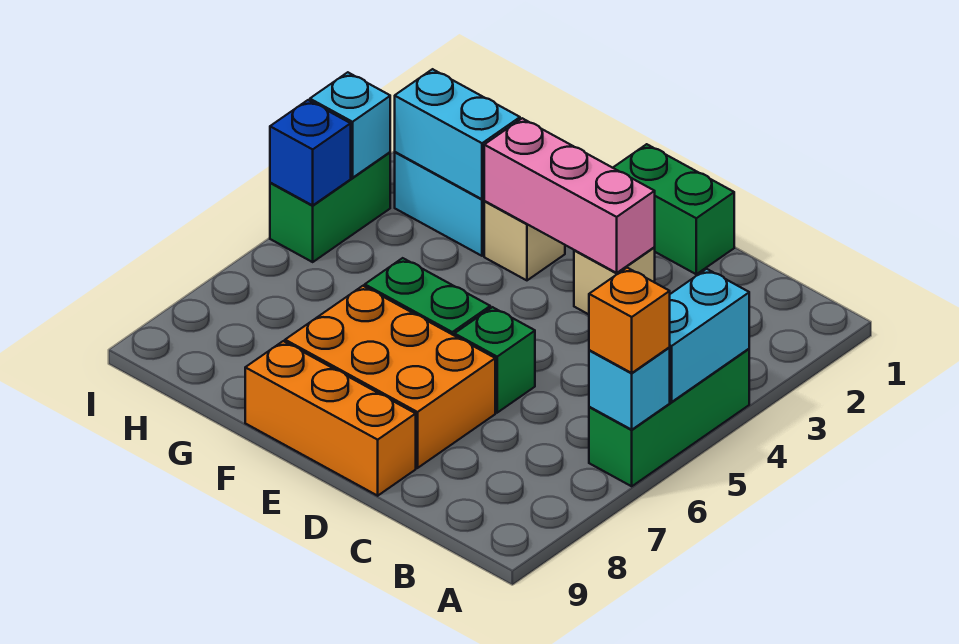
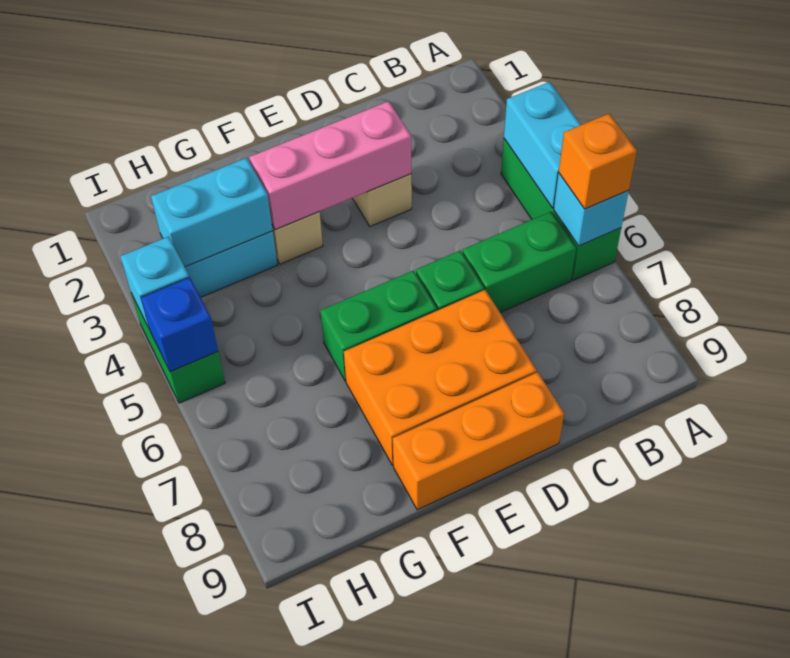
green brick D1:E1 level 1 -> green brick B6:C6 level 1

